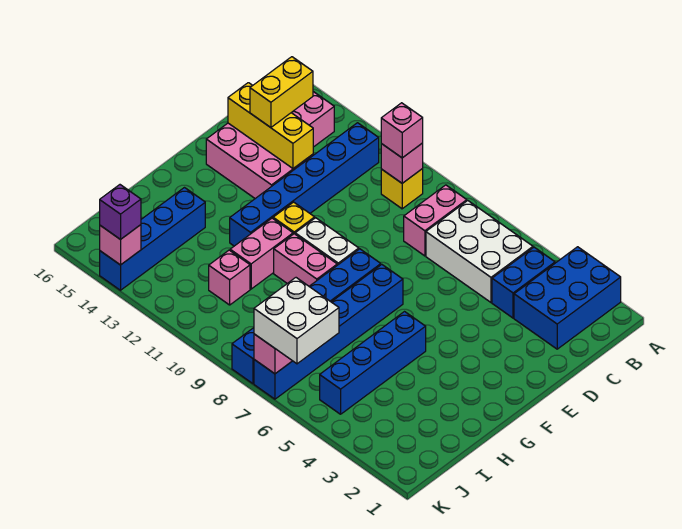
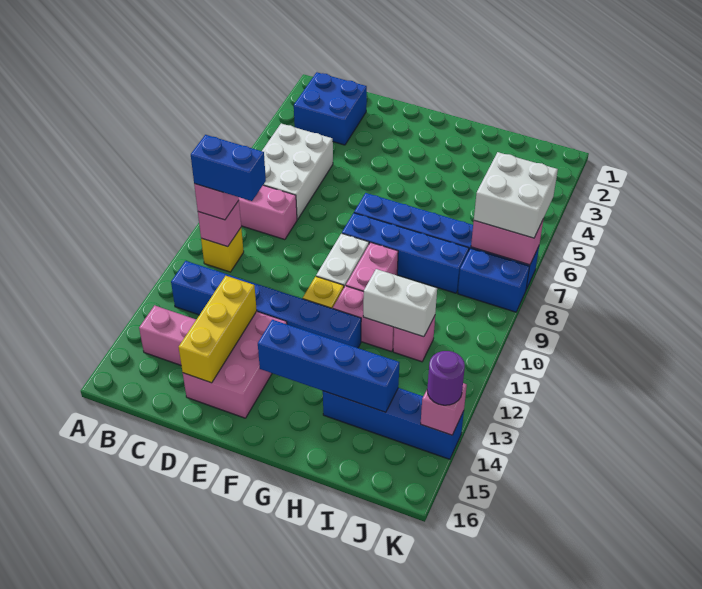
blue brick A2:C3 level 1 -> blue brick B2:C3 level 1
blue brick B4:C4 level 1 -> blue brick B10:C10 level 4
yellow brick C14:D14 level 3 -> none
blue brick G5:J5 level 1 -> blue brick F14:I14 level 2
none -> white brick H11:I11 level 2
purple brick K14 level 3 -> purple round brick K14 level 3

